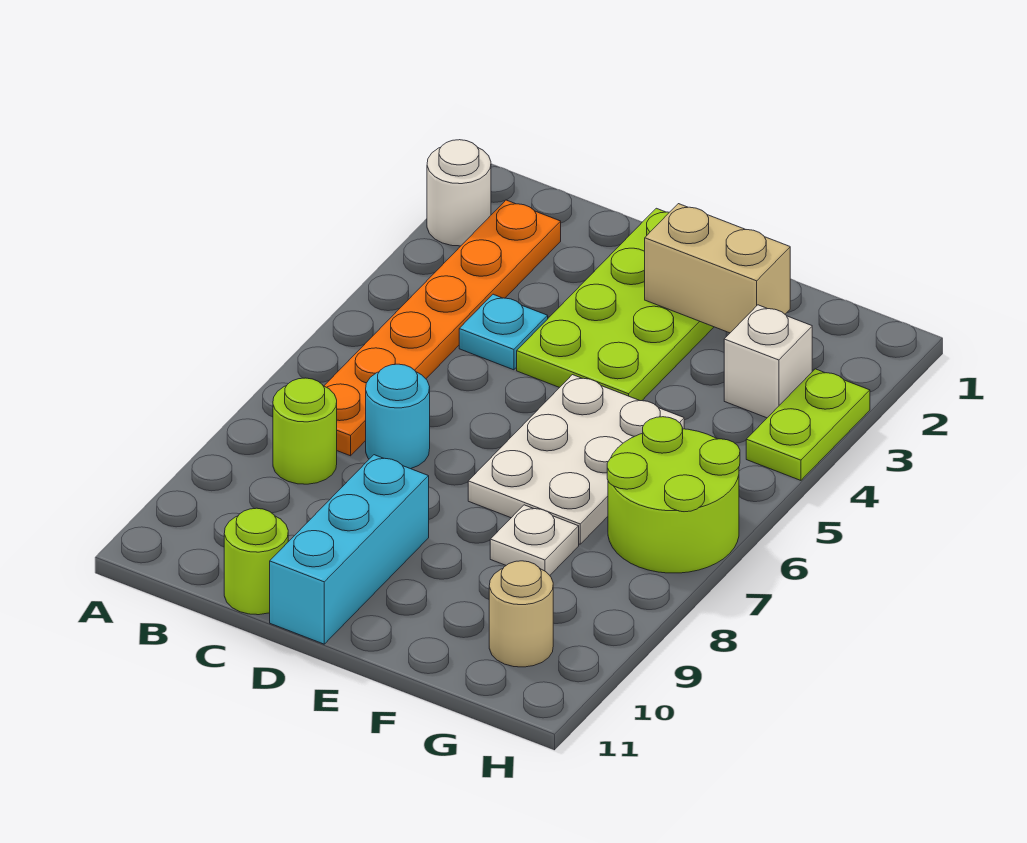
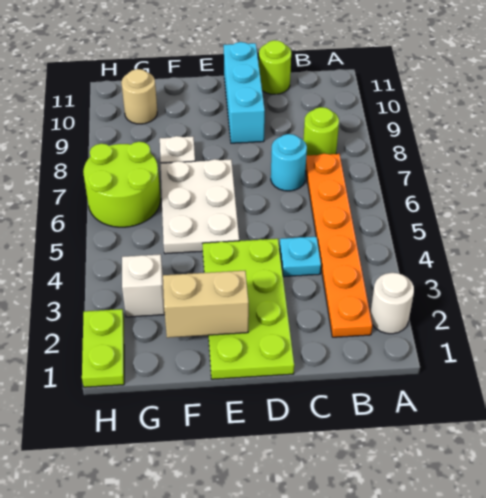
lime plate H3:H4 level 1 -> lime plate H1:H2 level 1

